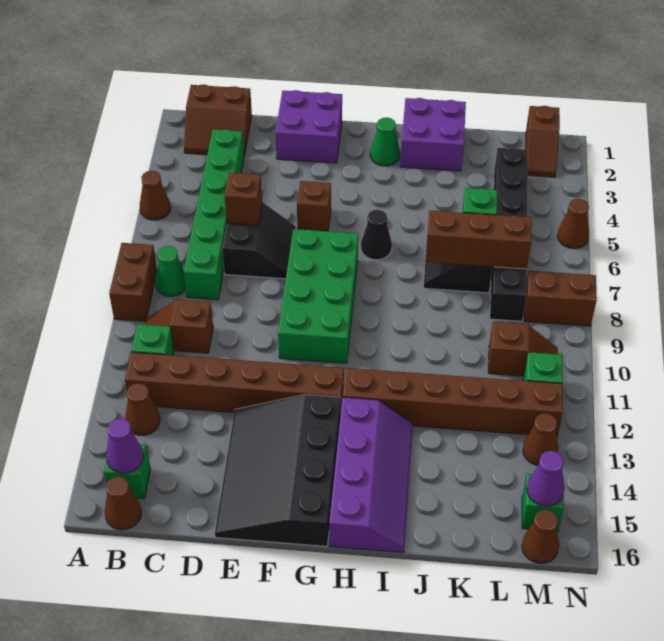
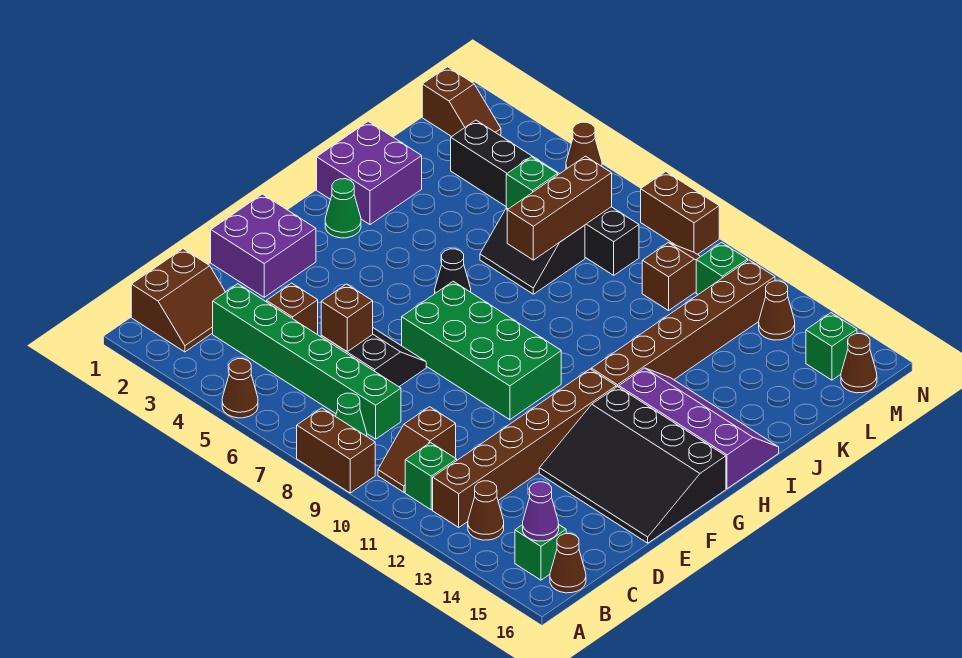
brown brick F5 level 1 -> brown brick D4 level 1
brown brick M8:N8 level 1 -> brown brick N8:N9 level 1
purple cone M15 level 2 -> none

